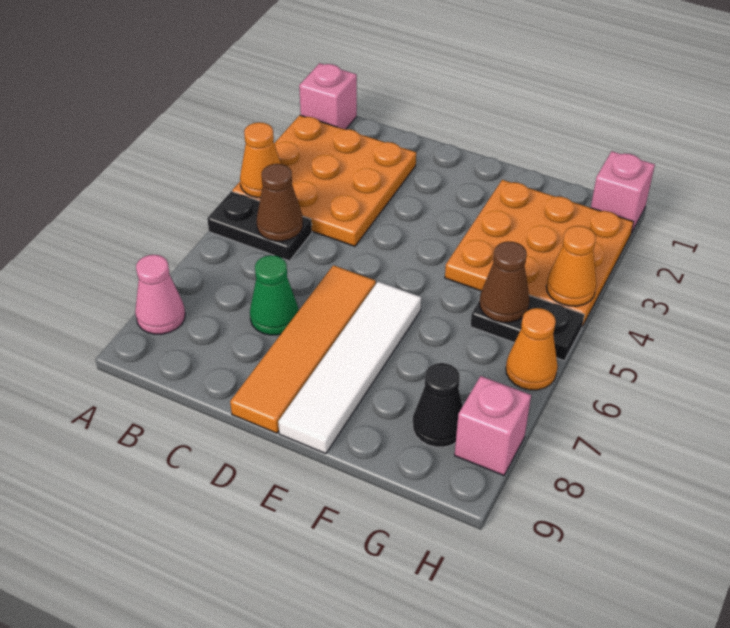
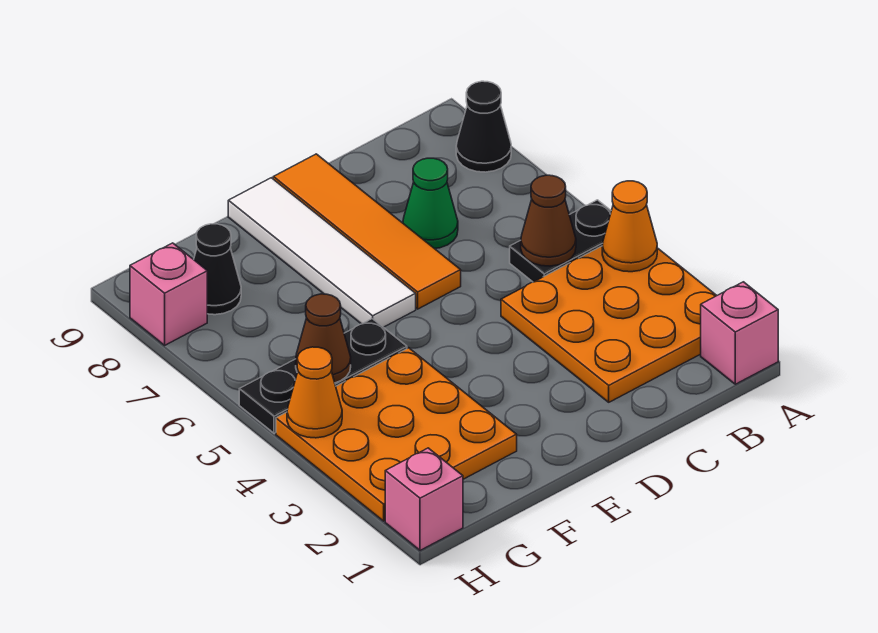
pink cone A8 level 1 -> black cone A8 level 1
black plate G5:H5 level 1 -> black plate F5:H5 level 1
orange cone H6 level 1 -> none

